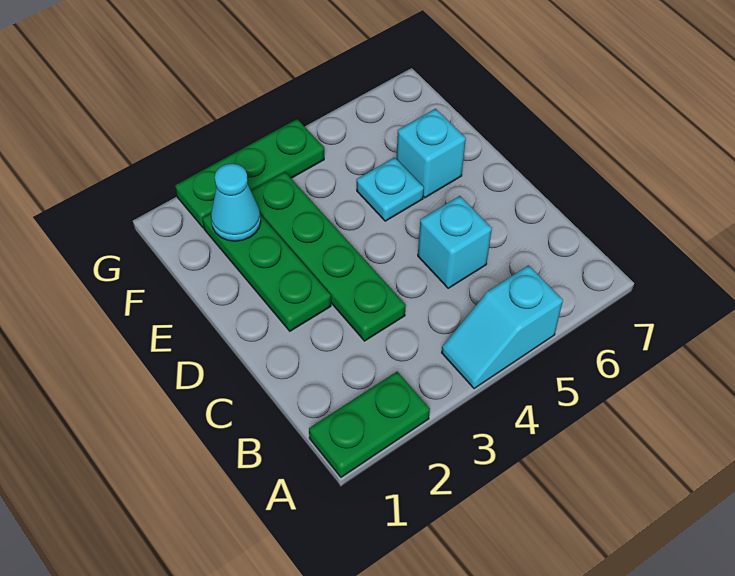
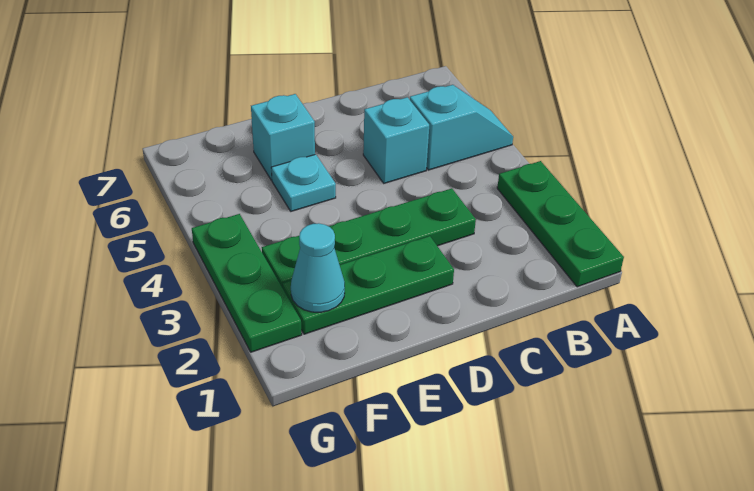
green plate A1:A2 level 1 -> green plate A1:A3 level 1
cyan slope A4:A5 level 1 top 5 -> cyan slope A5:B5 level 1 top B

